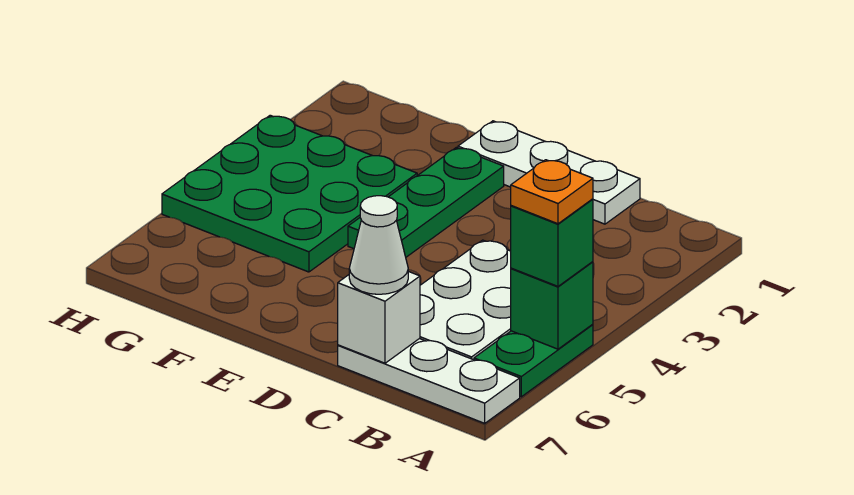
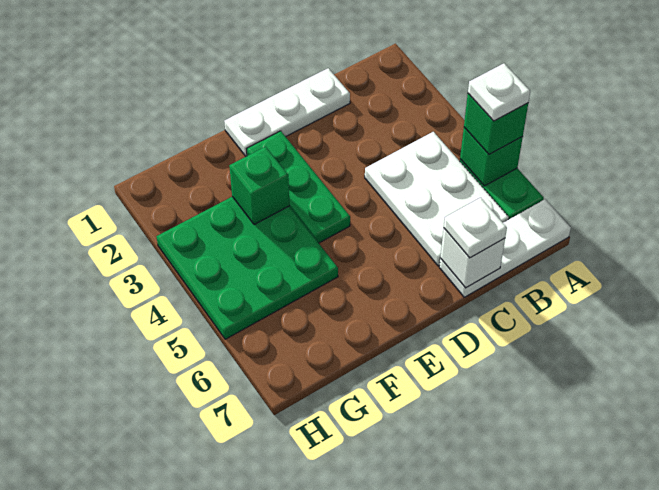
orange plate A5 level 4 -> white plate A5 level 4
white cone C7 level 3 -> white plate C7 level 3
none -> green brick F3 level 2

